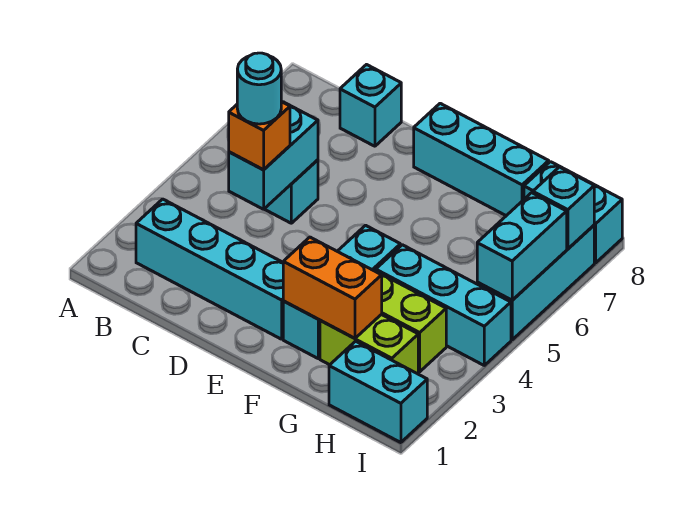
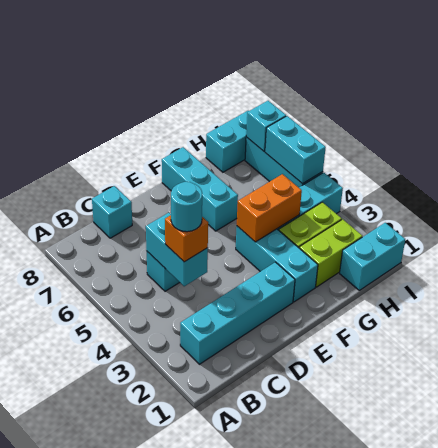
cyan brick E8:G8 level 1 -> cyan brick F6:F8 level 1
orange brick F2:G2 level 2 -> orange brick F4:G4 level 2

